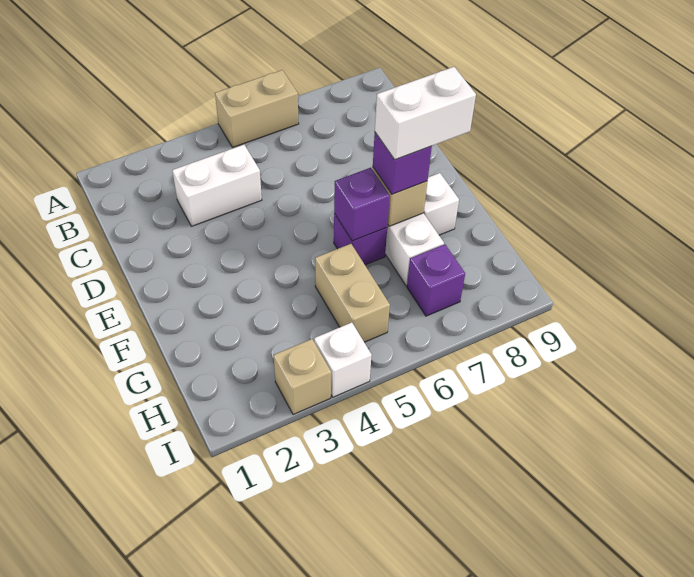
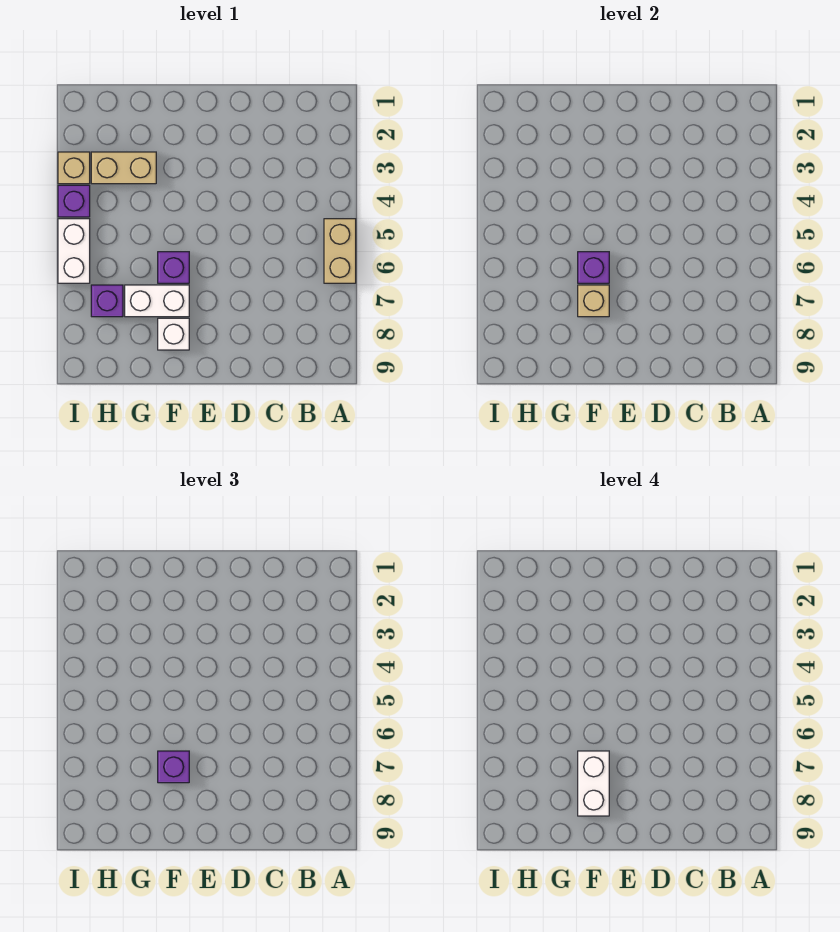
white brick C3:C4 level 1 -> white brick I5:I6 level 1
tan brick G5:H5 level 1 -> tan brick G3:H3 level 1
white brick I4 level 1 -> purple brick I4 level 1

